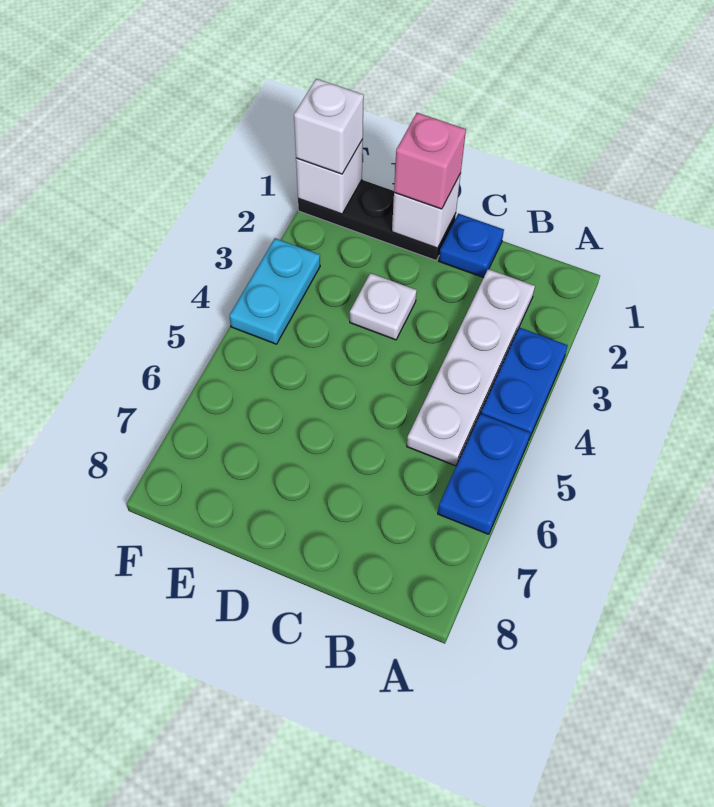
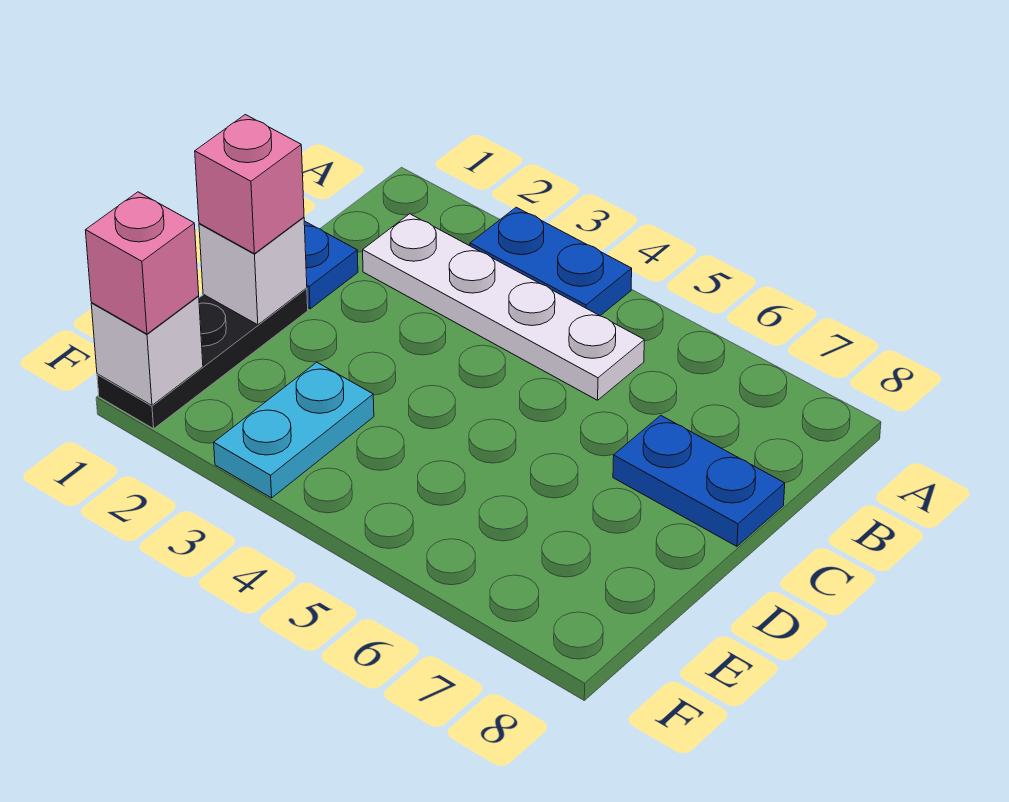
blue plate A5:A6 level 1 -> blue plate C7:C8 level 1
white plate D3 level 1 -> none
white brick F1 level 3 -> pink brick F1 level 3
cyan plate F3:F4 level 1 -> cyan plate E3:F3 level 1

